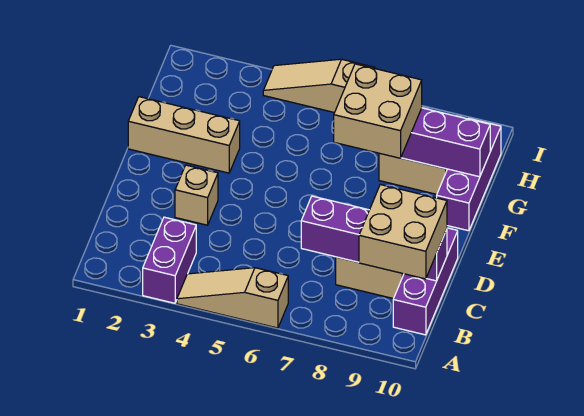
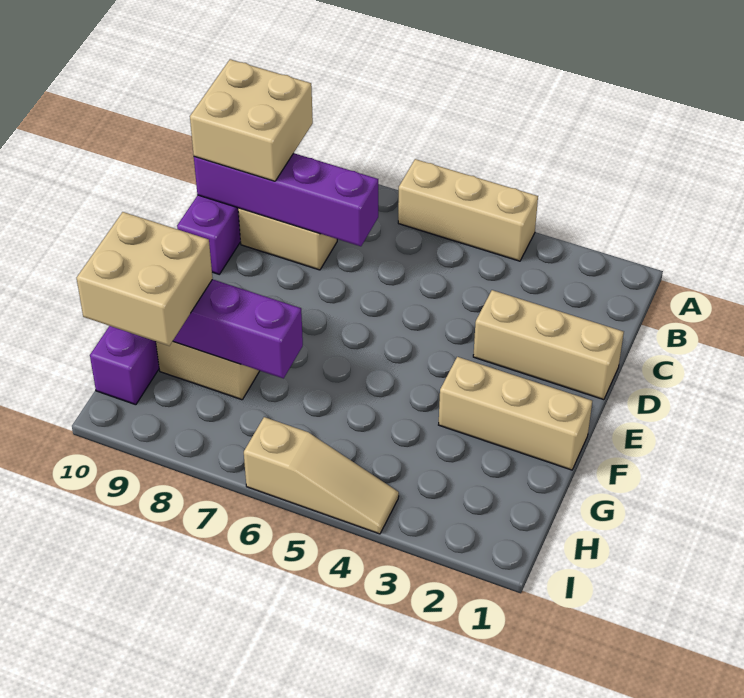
purple brick A3:B3 level 1 -> none
tan slope A4:A6 level 1 top 6 -> tan brick A4:A6 level 1
tan brick D3 level 1 -> tan brick D1:D3 level 1
tan brick F7:G8 level 3 -> tan brick G9:H10 level 3

